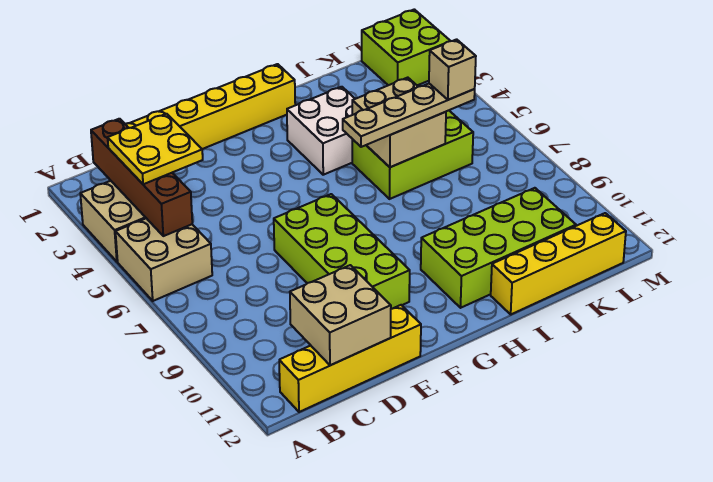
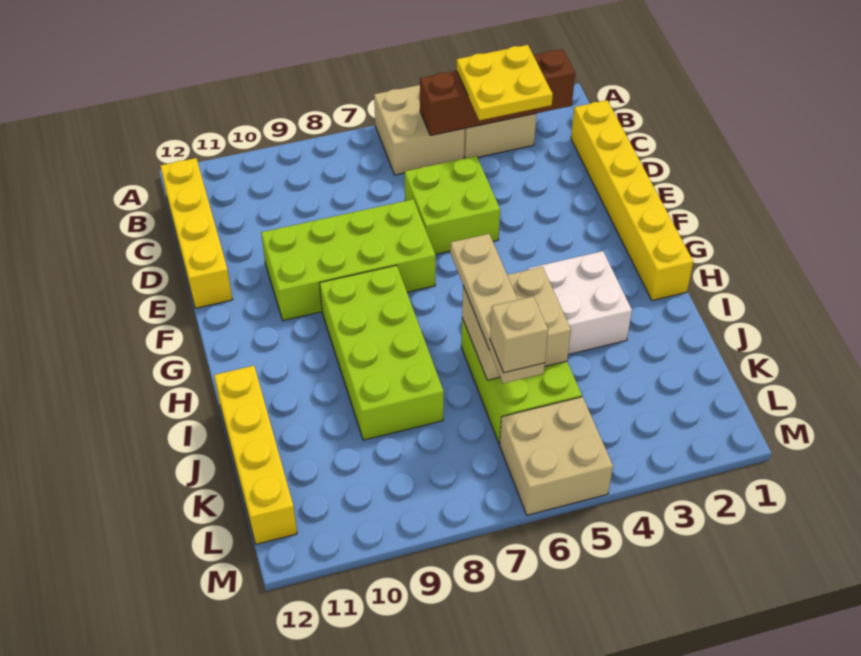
tan brick C11:D12 level 2 -> tan brick L5:M6 level 1
lime brick H10:K11 level 1 -> lime brick G8:J9 level 1
lime brick L1:M2 level 1 -> lime brick D5:E6 level 1

